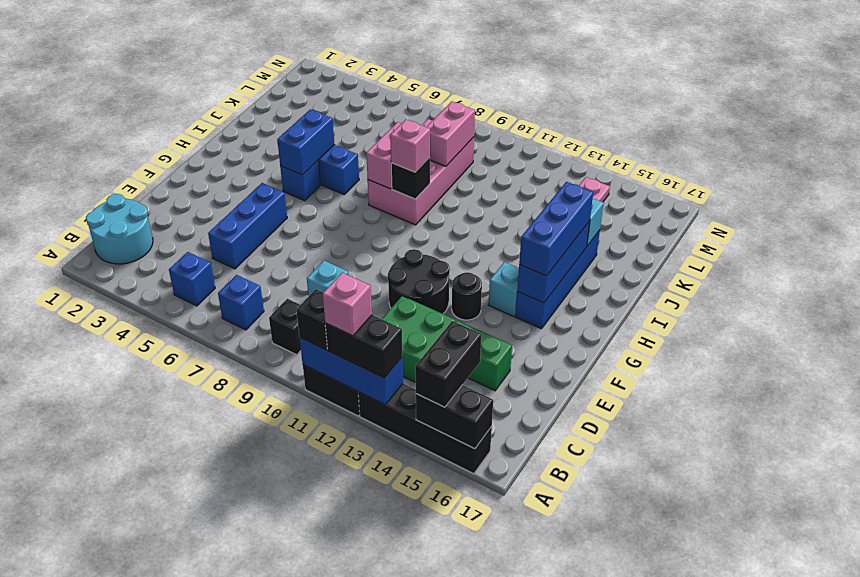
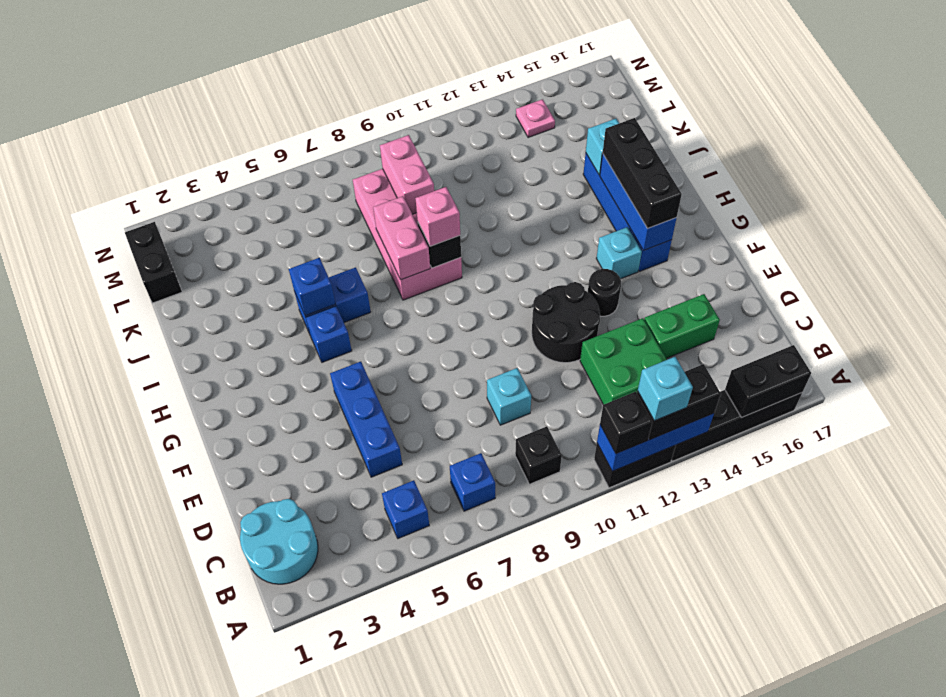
pink brick A12 level 4 -> cyan brick A12 level 4
black brick A15:B15 level 3 -> black brick L1:M1 level 1
blue brick G15:I15 level 3 -> black brick G15:I15 level 3
blue brick H5:I5 level 2 -> blue brick I5 level 2

